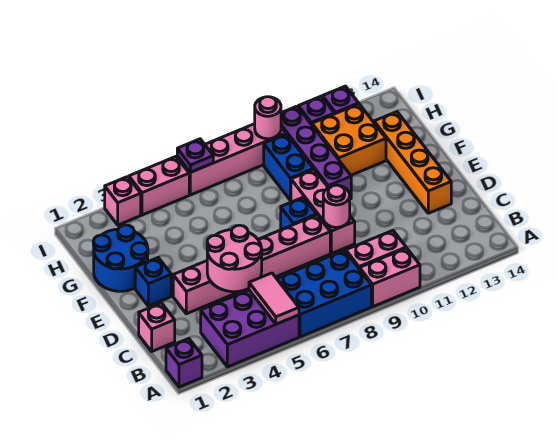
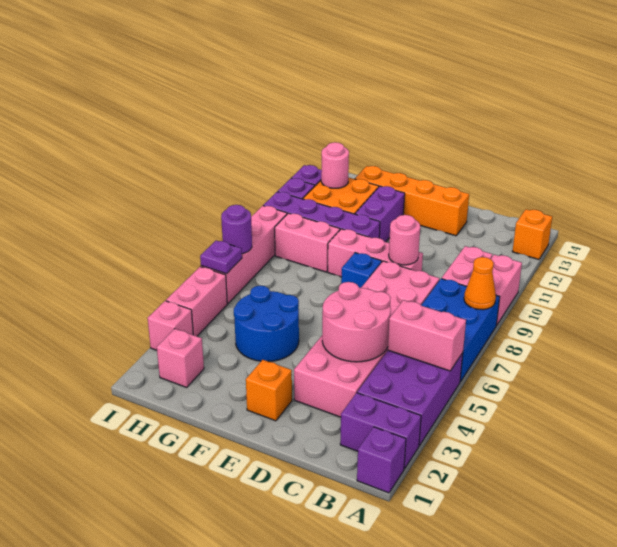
none -> purple brick A2:B2 level 1
pink tile A5:B5 level 2 -> pink brick A5:B5 level 2
none -> orange cone A8 level 2
none -> orange brick A13 level 1
pink brick C1 level 1 -> pink brick H2 level 1
pink brick D3:D8 level 1 -> pink brick C3:D8 level 1
blue brick E2 level 1 -> orange brick E2 level 1
blue round brick F1:G2 level 1 -> blue round brick F4:G5 level 1
none -> purple brick F11:F12 level 1
blue brick G9:H9 level 1 -> pink brick G9:H9 level 1
none -> purple round brick I7 level 2
pink round brick I9 level 2 -> pink round brick H12 level 2

